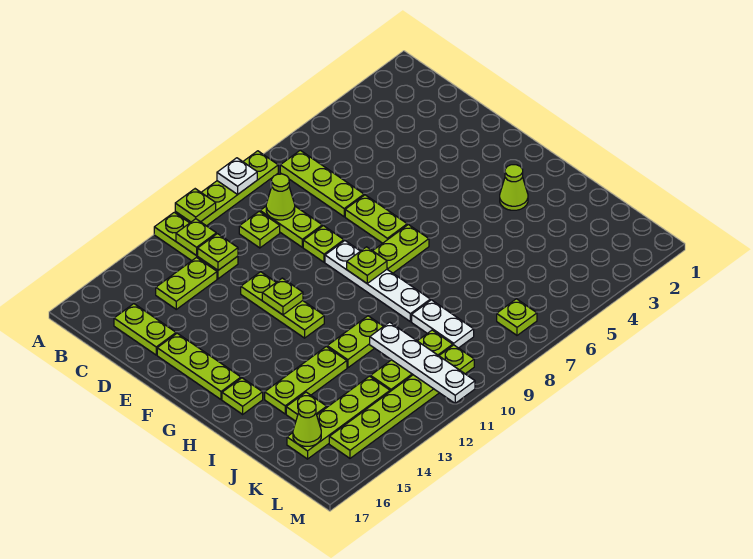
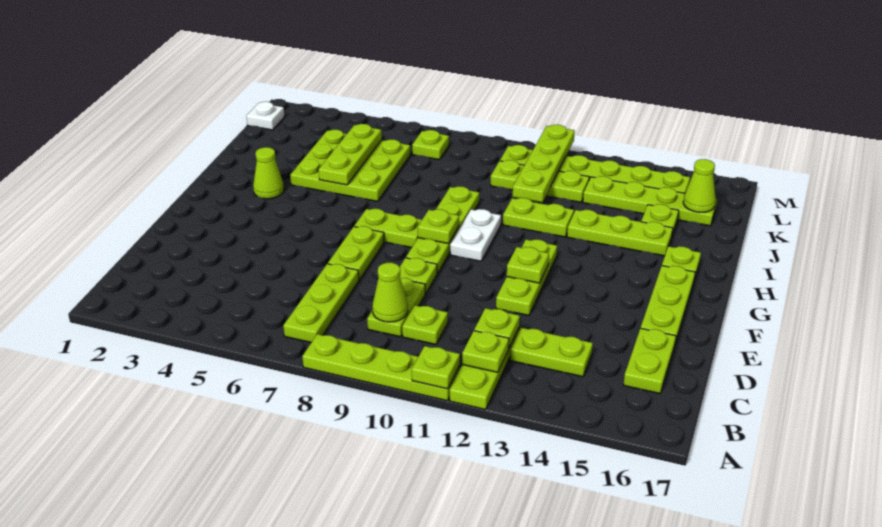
white plate A9 level 2 -> white plate L1 level 1
white plate F9:I9 level 1 -> lime plate F9:I9 level 1
none -> lime plate I4:K6 level 1
none -> lime plate I5:K5 level 2
white plate J9:K9 level 1 -> white plate G10:H10 level 1
white plate J11:M11 level 2 -> lime plate J11:M11 level 2

